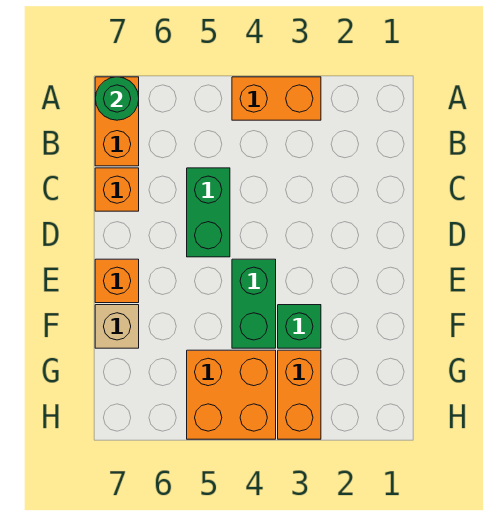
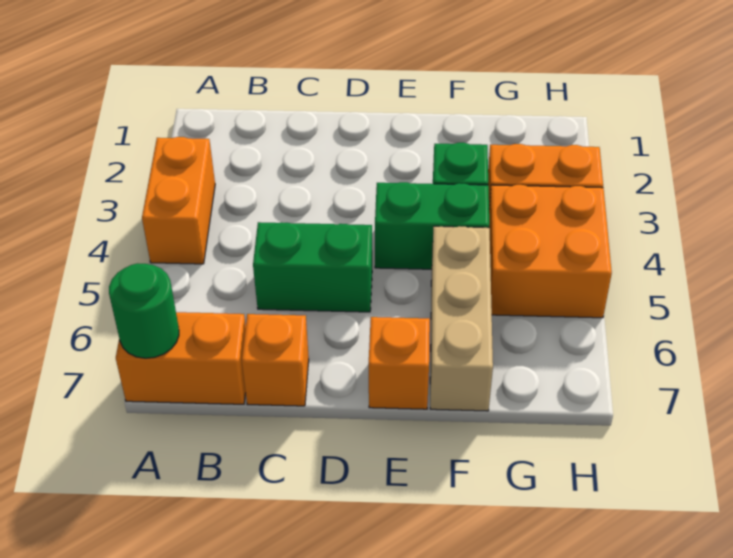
tan brick F7 level 1 -> tan brick F5:F7 level 1

